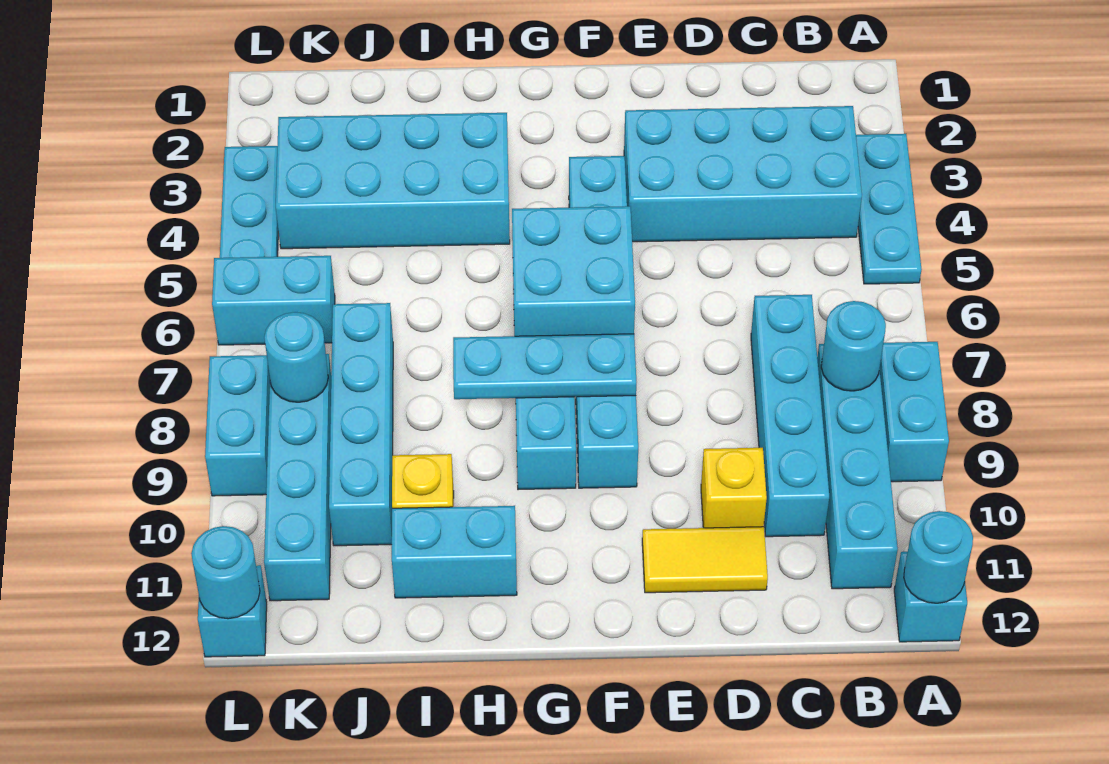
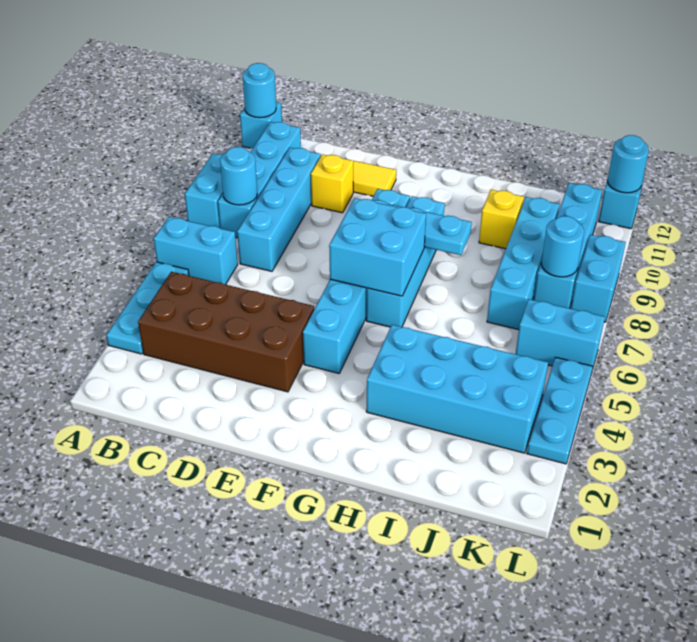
cyan brick B3:E4 level 1 -> brown brick B3:E4 level 1
cyan brick H11:I11 level 1 -> cyan brick A6:B6 level 1

